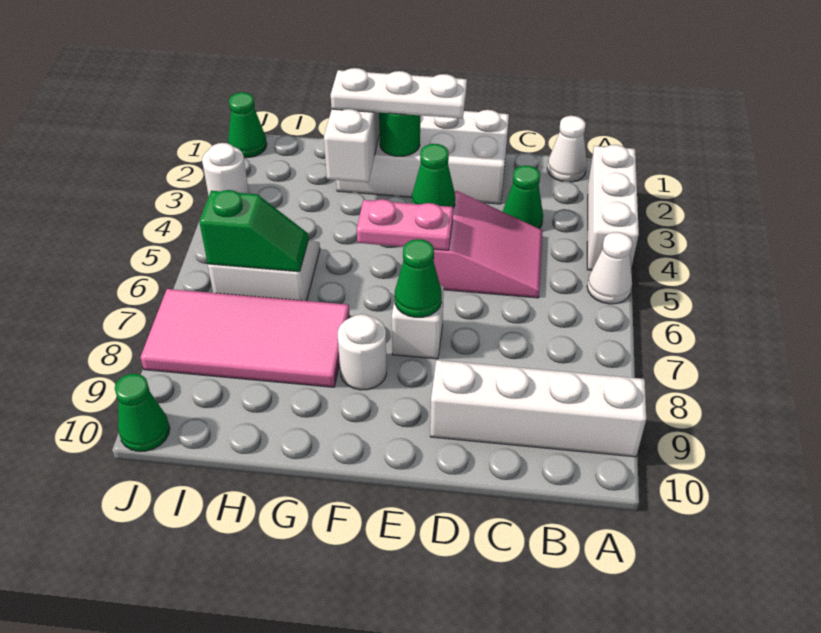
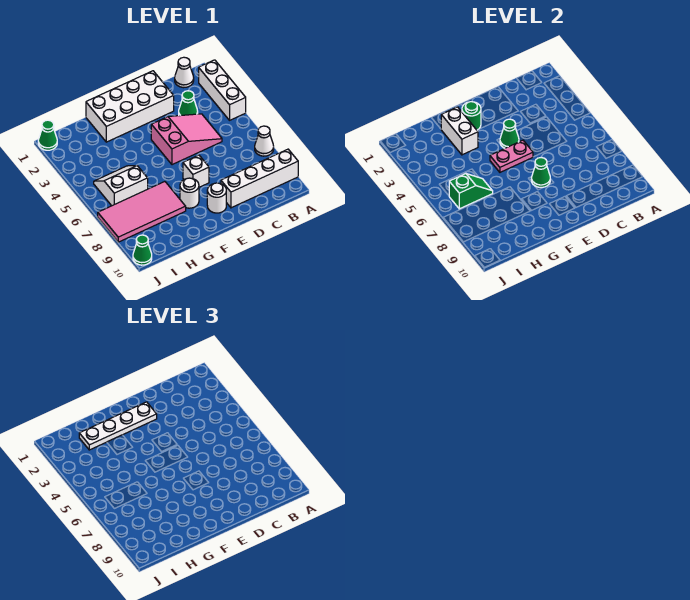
white cone A5 level 1 -> white cone A7 level 1
white plate E2:G2 level 3 -> white plate E2:H2 level 3
white round brick J3 level 1 -> white round brick E9 level 1

